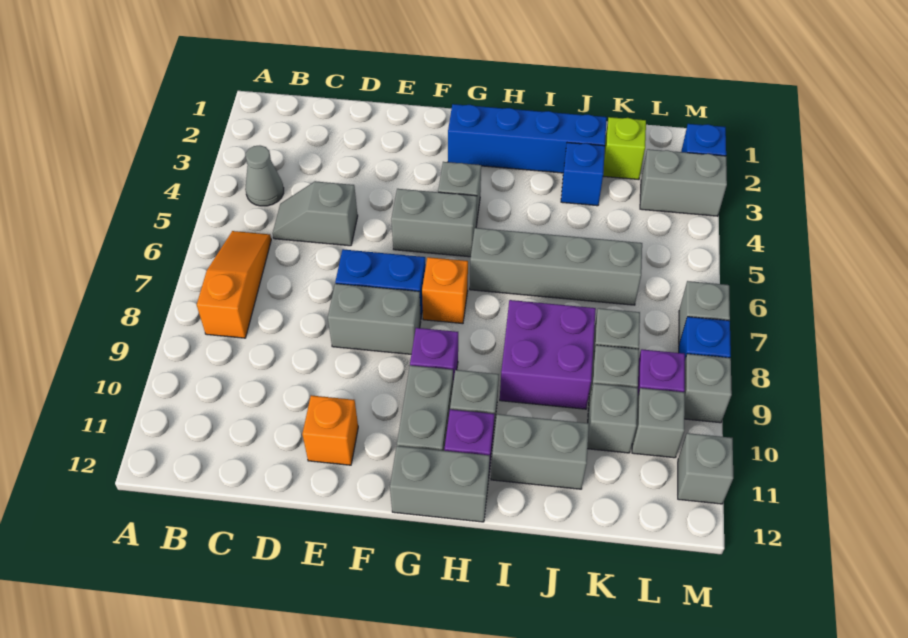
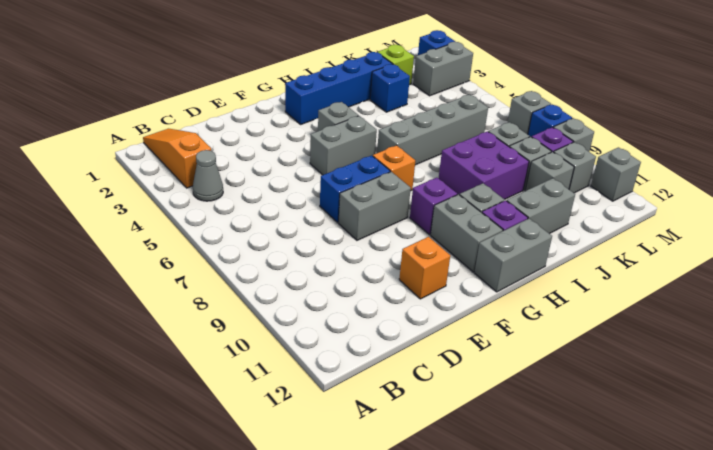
orange slope B6:B8 level 1 top 8 -> orange slope B1:B3 level 1 top 3
grey slope C5:D5 level 1 top D -> none

